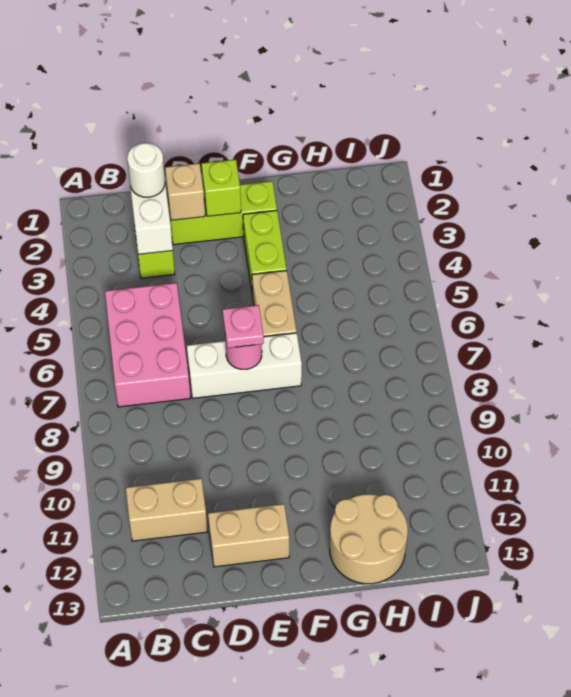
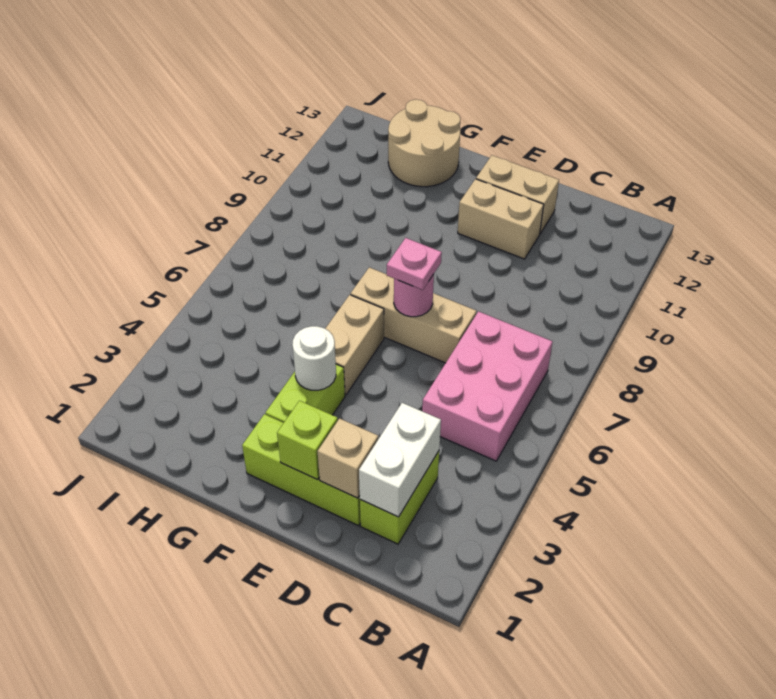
tan brick B11:C11 level 1 -> tan brick D11:E11 level 1
white round brick C2 level 3 -> white round brick F4 level 2
white brick D7:F7 level 1 -> tan brick D7:F7 level 1

